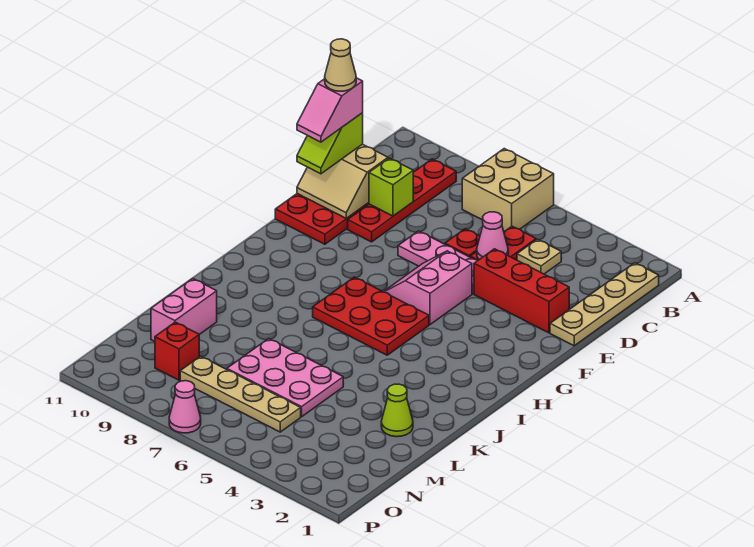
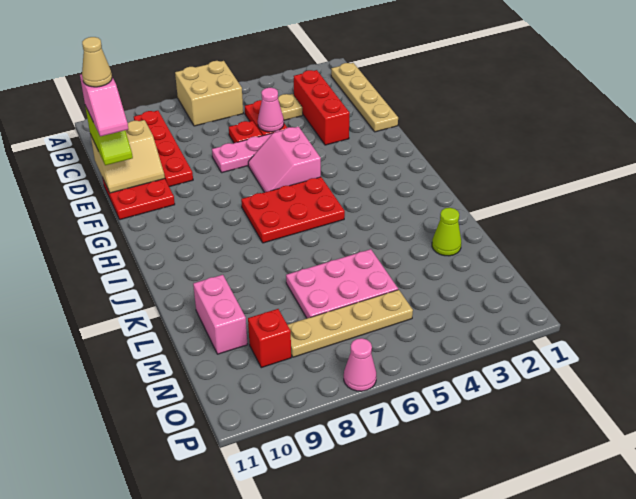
lime brick D9 level 2 -> none
red brick E2:E4 level 1 -> red brick C3:E3 level 1

